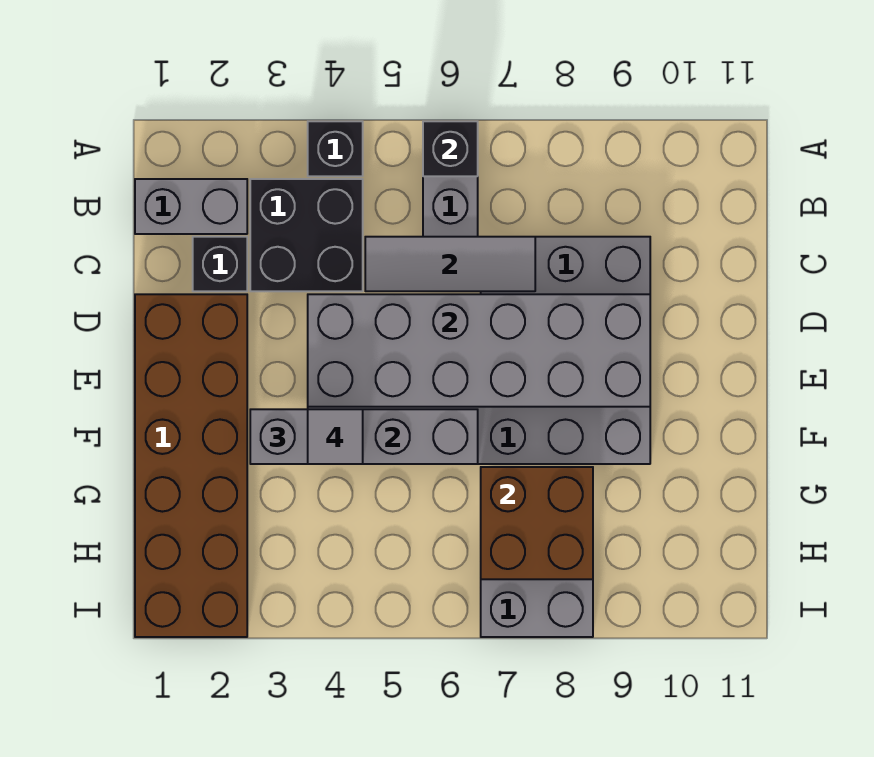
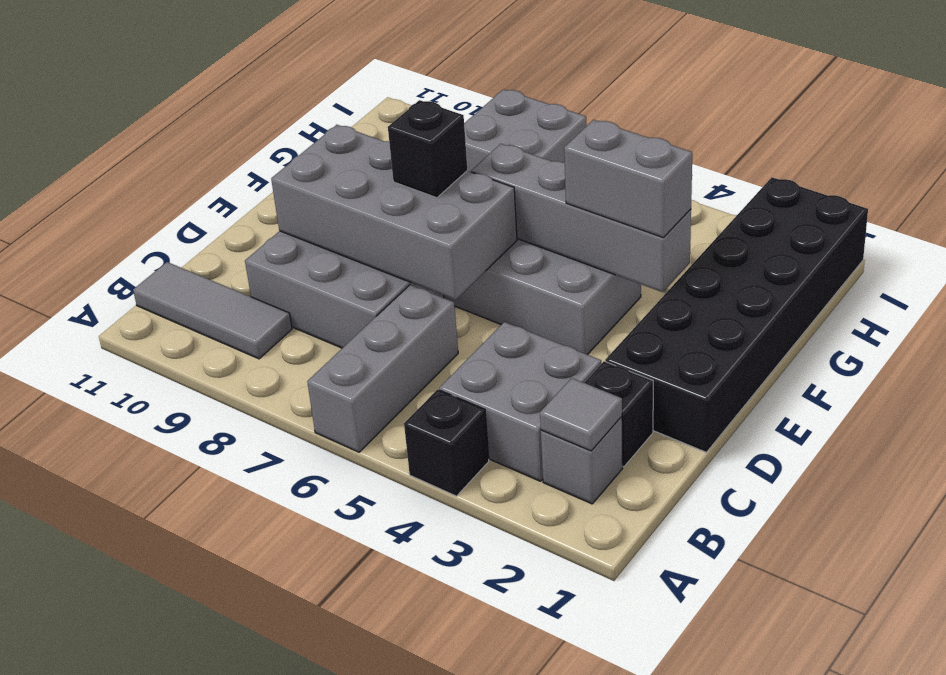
black brick A6 level 2 -> black brick E7 level 3
grey brick B1:B2 level 1 -> grey brick B2 level 1
black brick B3:C4 level 1 -> grey brick B3:C4 level 1
grey tile C5:C7 level 2 -> grey tile B9:B11 level 1
brown brick D1:I2 level 1 -> black brick D1:I2 level 1
grey brick D4:E9 level 2 -> grey brick D6:E9 level 2
grey tile F4 level 4 -> grey tile B2 level 2
brown brick G7:H8 level 2 -> none

